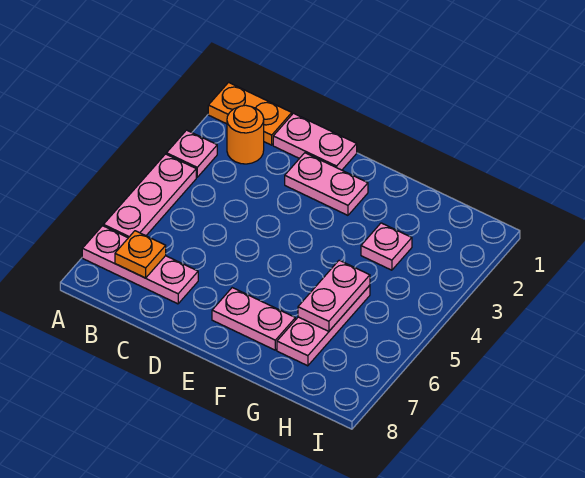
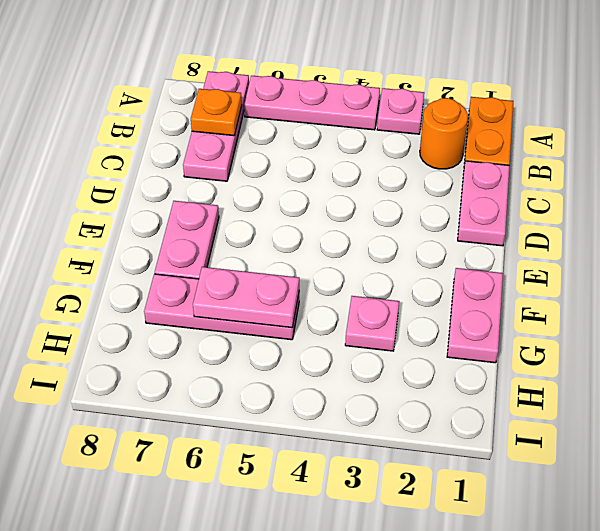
pink plate D2:E2 level 1 -> pink plate F1:G1 level 1

